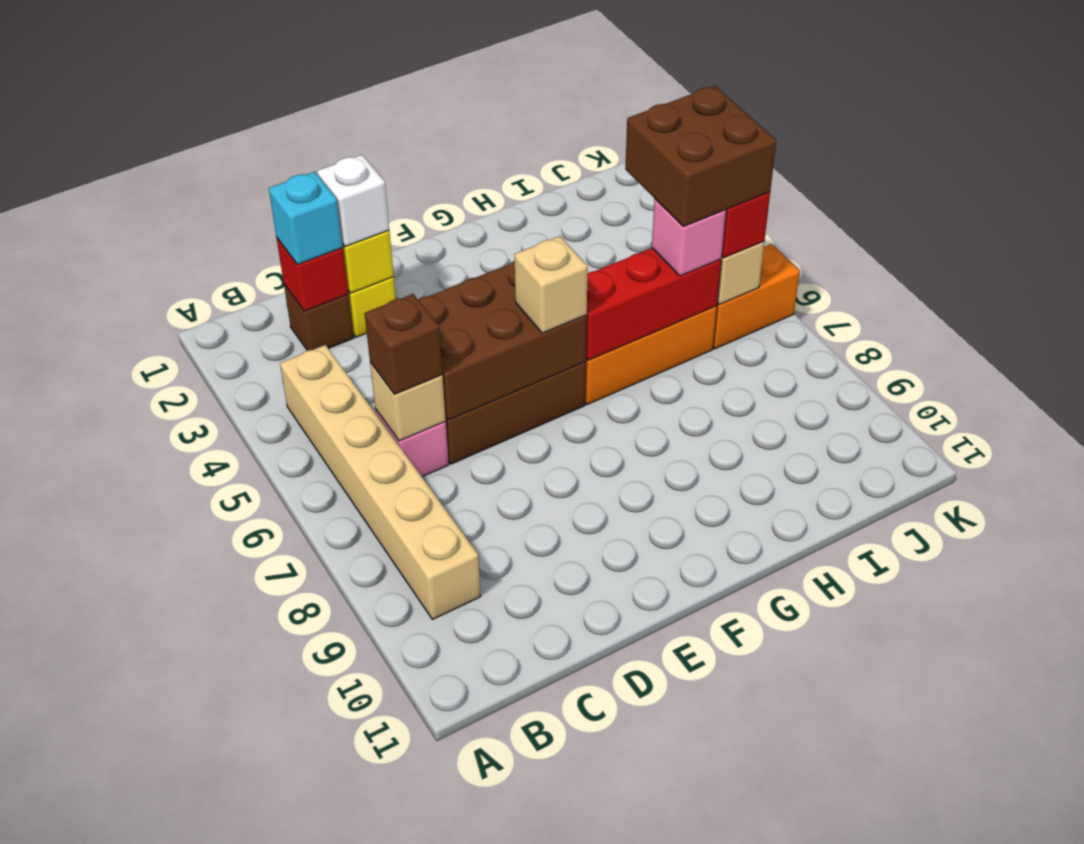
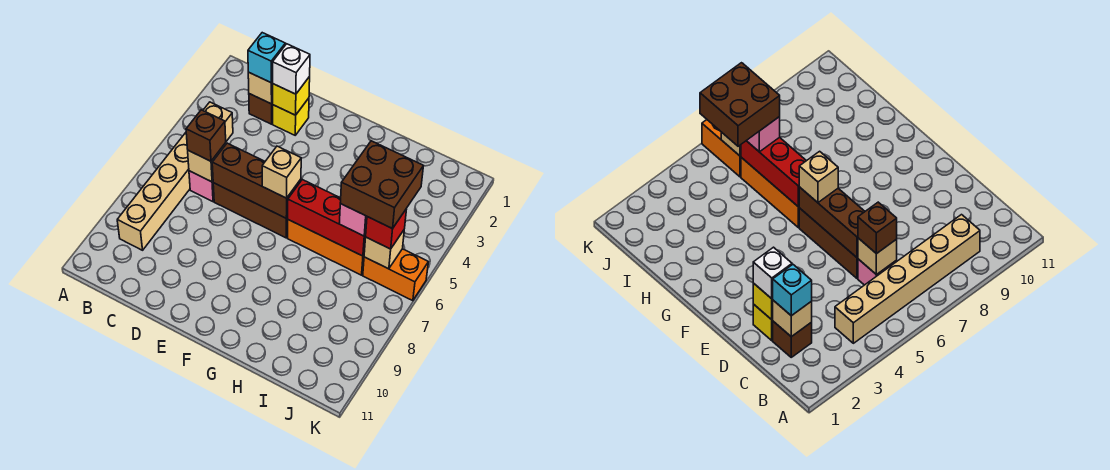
red brick C2 level 2 -> tan brick C2 level 2
brown brick D5:F6 level 2 -> brown brick D6:F6 level 2

